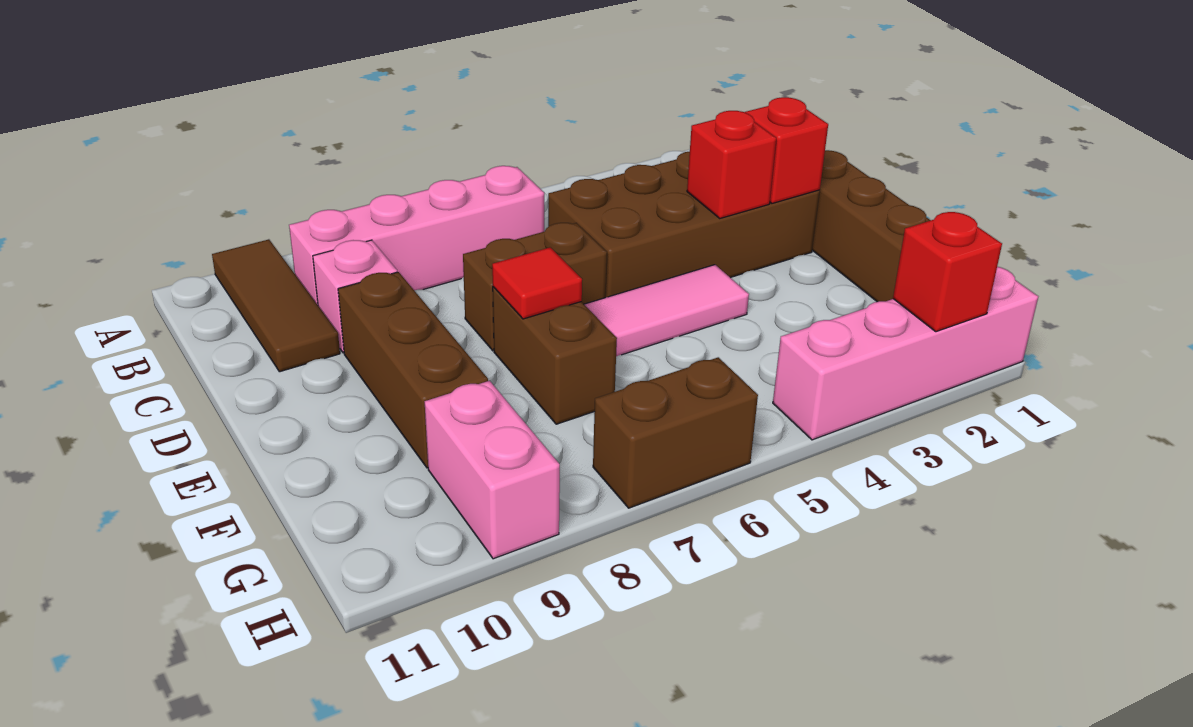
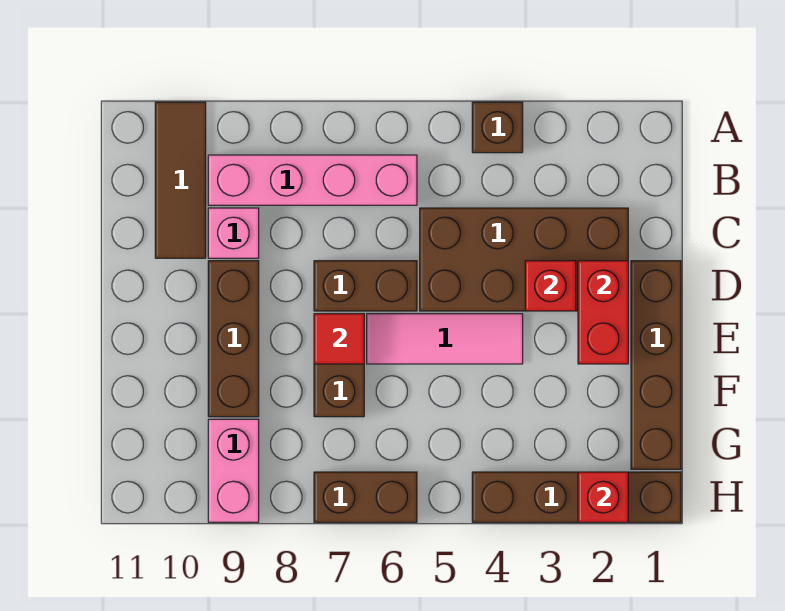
none -> brown brick A4 level 1
red brick D2 level 2 -> red brick D2:E2 level 2
pink brick H1:H4 level 1 -> brown brick H1:H4 level 1

